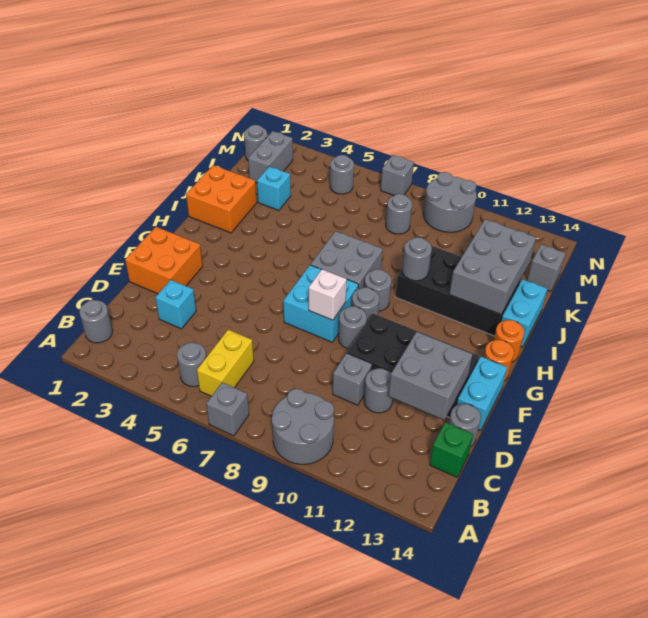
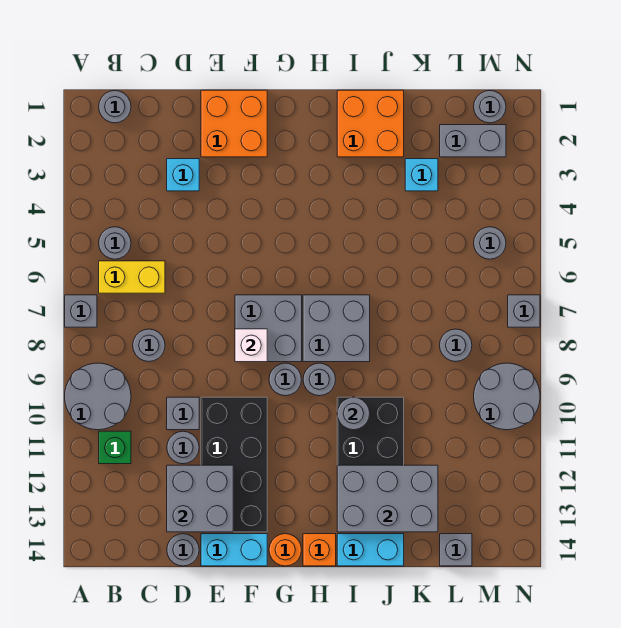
green brick C14 level 1 -> green brick B11 level 1
cyan brick F7:G8 level 1 -> grey brick F7:G8 level 1
grey round brick F9 level 1 -> grey round brick C8 level 1
orange round brick H14 level 1 -> orange brick H14 level 1

